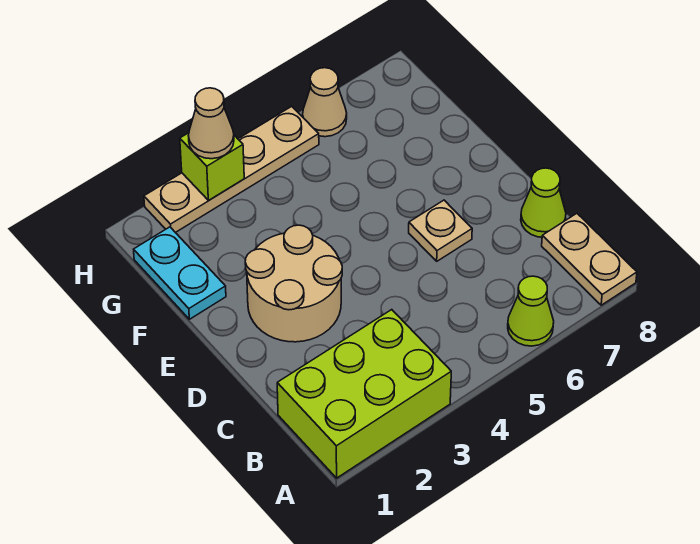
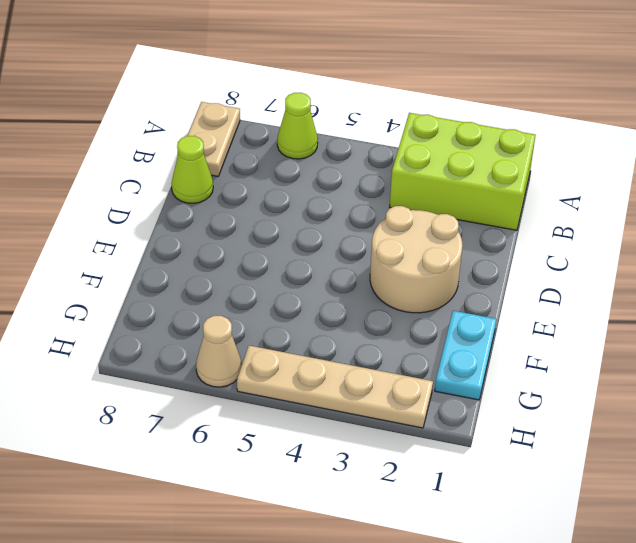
tan plate D6 level 1 -> none
lime brick H3 level 2 -> none
tan cone H3 level 3 -> none

